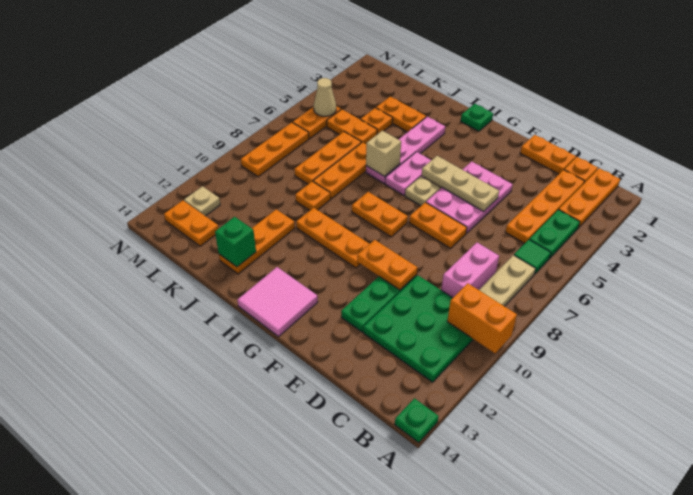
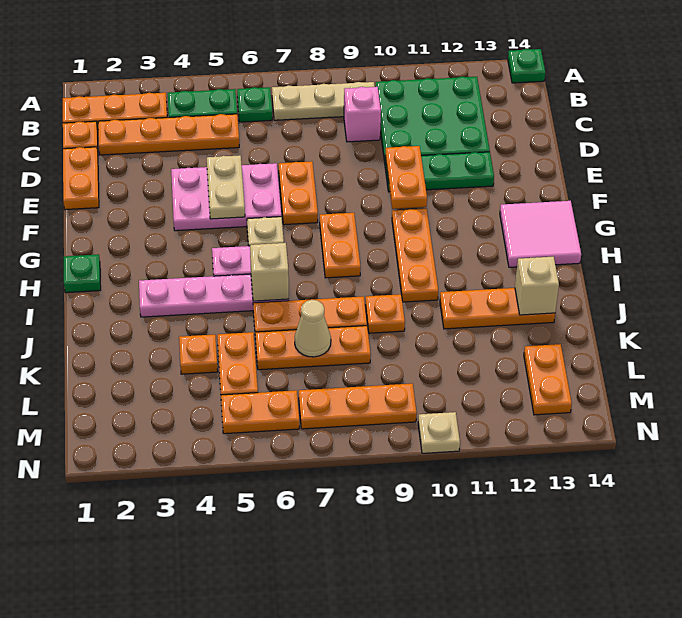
orange brick A10:B10 level 2 -> none
green tile B6 level 1 -> green plate B6 level 1
pink brick C8:C9 level 1 -> pink brick C9 level 1
tan plate E5:G5 level 2 -> tan plate E5:F5 level 2
orange plate J3:K3 level 1 -> none
green brick J13 level 2 -> tan brick J13 level 2
tan cone M5 level 2 -> tan cone K7 level 2
tan plate M12 level 1 -> tan plate N10 level 1

